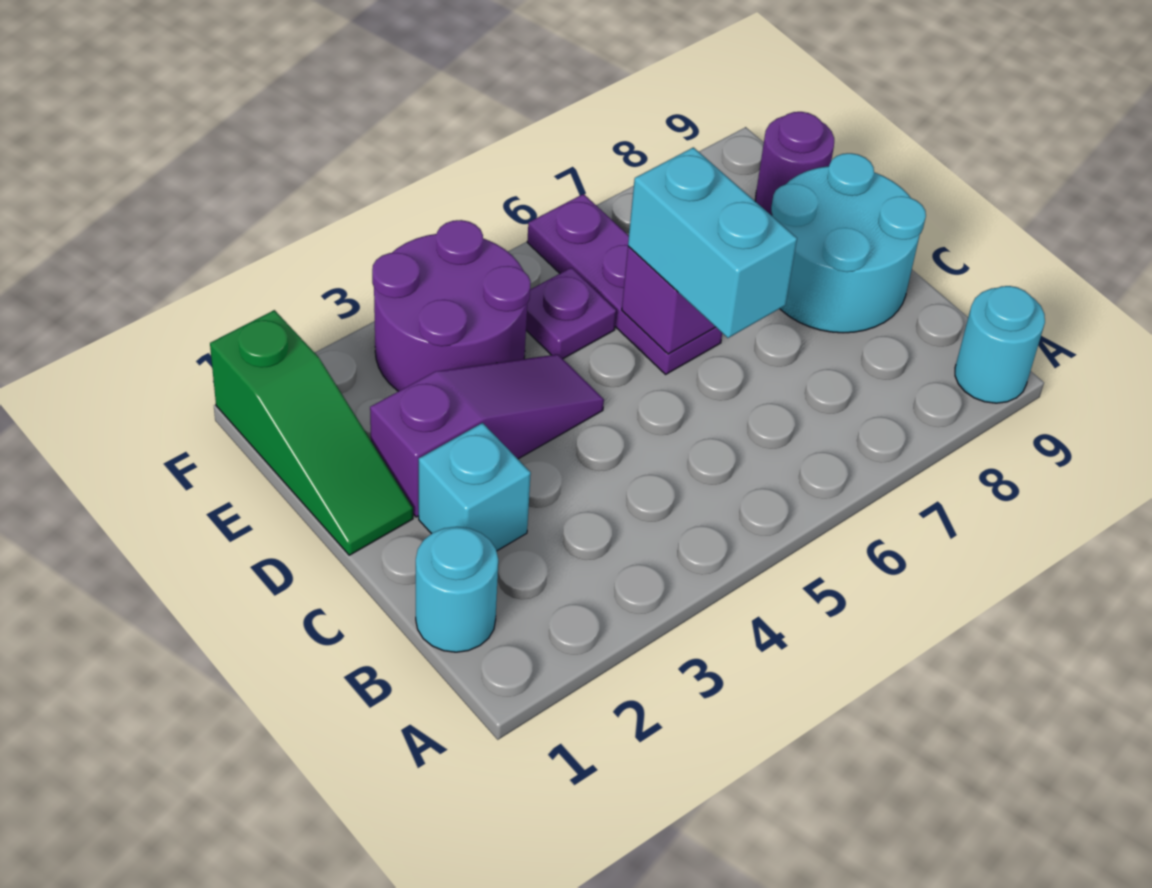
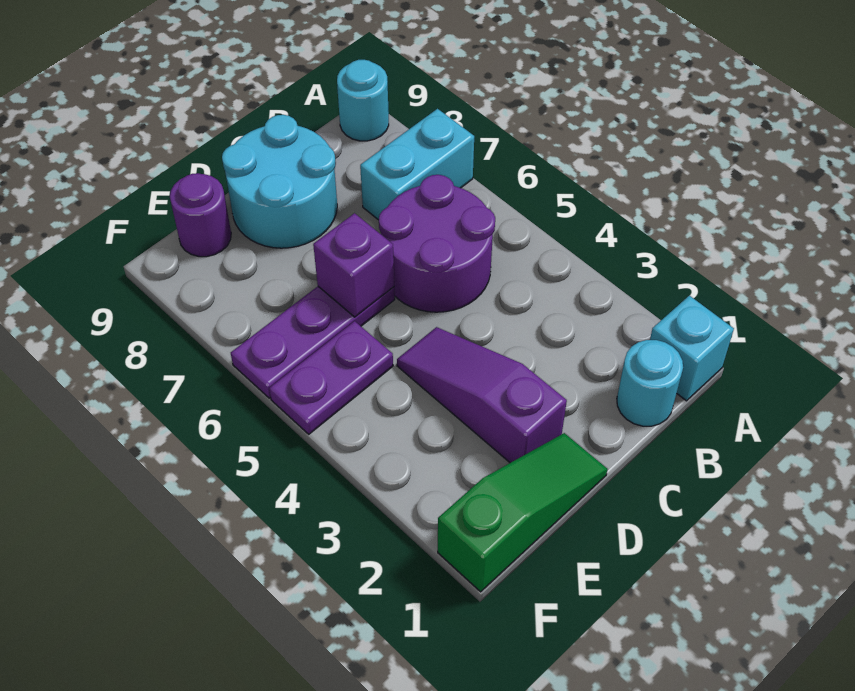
cyan brick C2 level 1 -> cyan brick A1 level 1
cyan brick C6:D6 level 3 -> cyan brick A7:B7 level 1
purple round brick E3:F4 level 1 -> purple round brick B5:C6 level 1
purple plate E5 level 1 -> purple plate E5:F5 level 1

